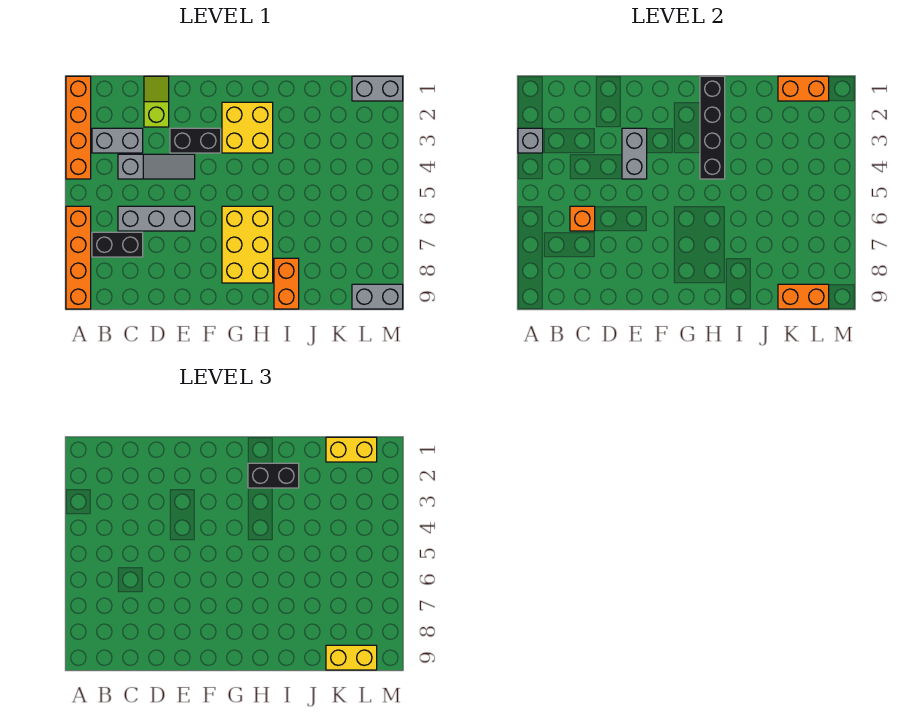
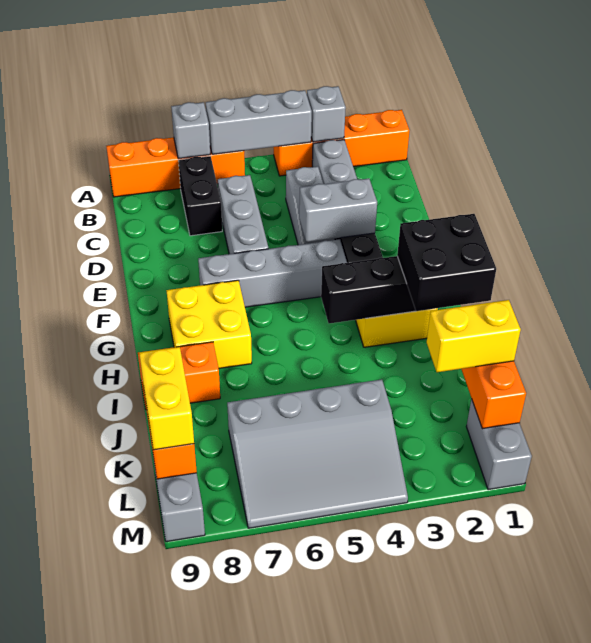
none -> grey brick A4:A6 level 2
none -> grey brick A7 level 2
orange brick C6 level 2 -> none
lime slope D1:D2 level 1 top 2 -> none
none -> grey brick F4:F7 level 1
yellow brick G6:H8 level 1 -> yellow brick G7:H8 level 1
black brick H2:I2 level 3 -> black brick H1:I2 level 3
yellow brick K1:L1 level 3 -> yellow brick K1:K2 level 3
none -> grey slope K4:M7 level 1 top K

